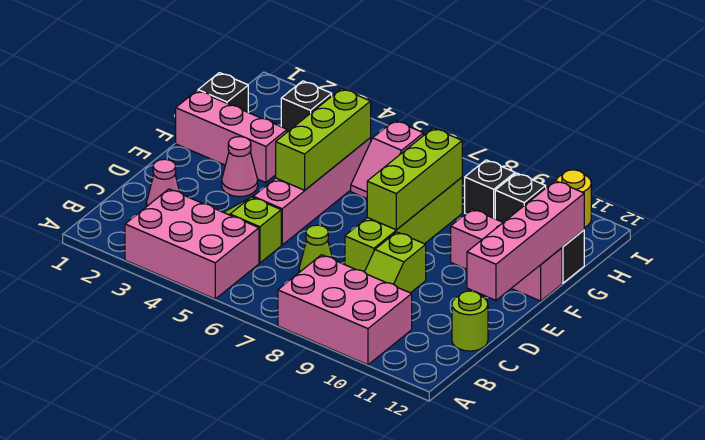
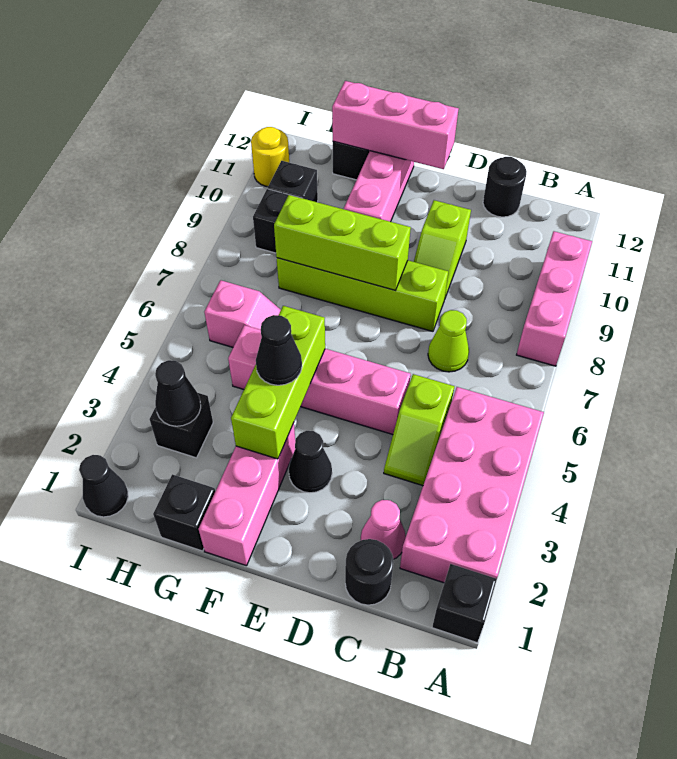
none -> black brick A1 level 1
pink brick A3:B5 level 1 -> pink brick A2:B5 level 1
pink brick A8:B10 level 1 -> pink brick A8:A10 level 1
none -> black round brick C1 level 1
lime slope C9:D9 level 1 top D -> lime slope D9:D10 level 1 top 10
lime round brick C12 level 1 -> black round brick C12 level 1
pink brick D12:G12 level 2 -> pink brick E12:G12 level 2
pink cone E3 level 1 -> black cone E3 level 1
lime brick E5:G5 level 2 -> lime brick F3:F5 level 2
none -> black cone F4 level 3
none -> black cone H3 level 2
none -> black cone I1 level 1

